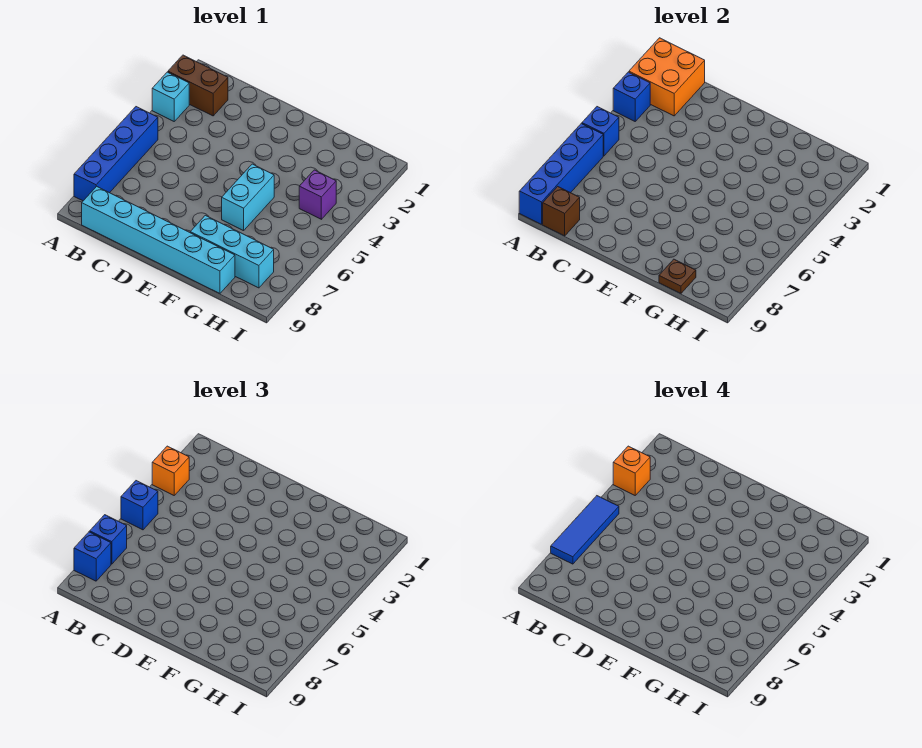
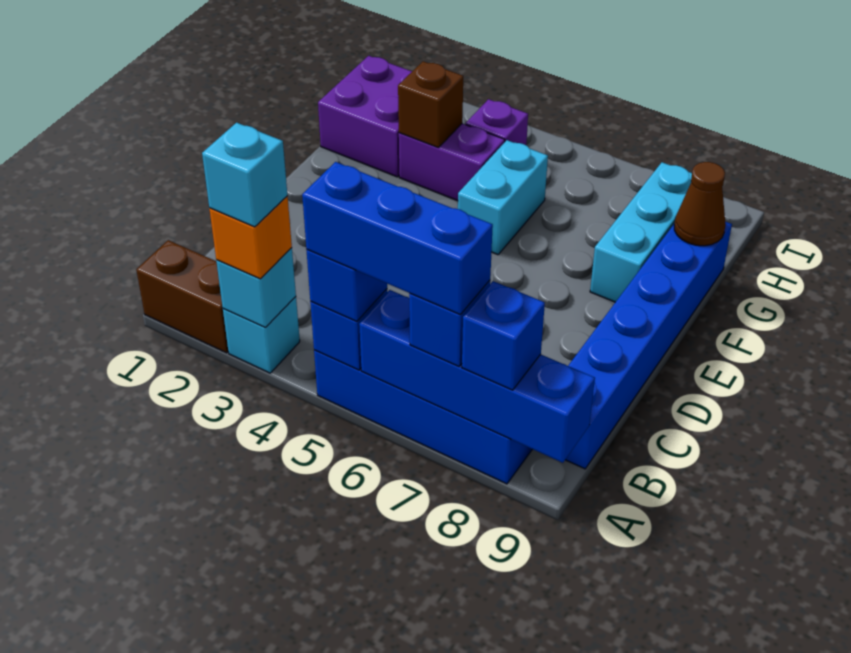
orange brick A1:B2 level 2 -> none
brown brick A2:B2 level 1 -> brown brick A1:A2 level 1
blue brick A3 level 2 -> cyan brick A3 level 2
orange brick A3 level 4 -> cyan brick A3 level 4
blue tile A5:A7 level 4 -> blue brick A5:A7 level 4
cyan brick B9:G9 level 1 -> blue brick B9:G9 level 1
brown brick B9 level 2 -> brown brick G3 level 2
cyan brick F5:F6 level 1 -> cyan brick F5:G5 level 1
none -> purple brick G1:H2 level 1
none -> purple brick G3:G4 level 1
brown plate G9 level 2 -> brown cone G9 level 2

